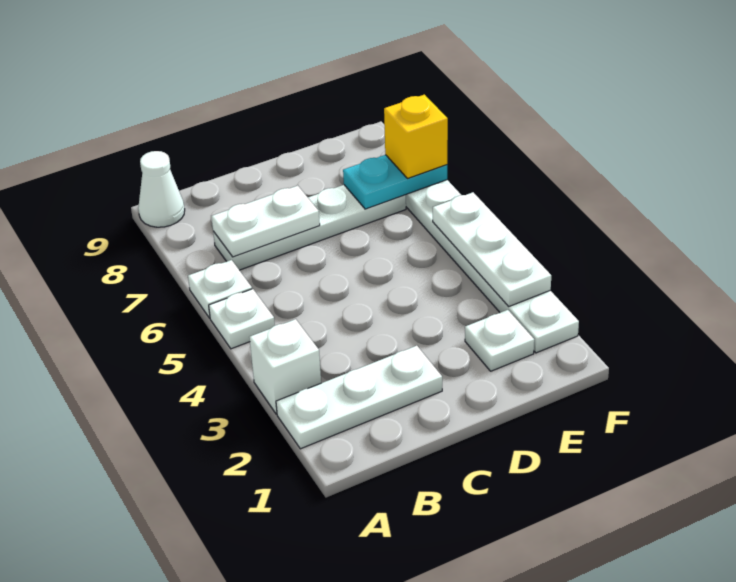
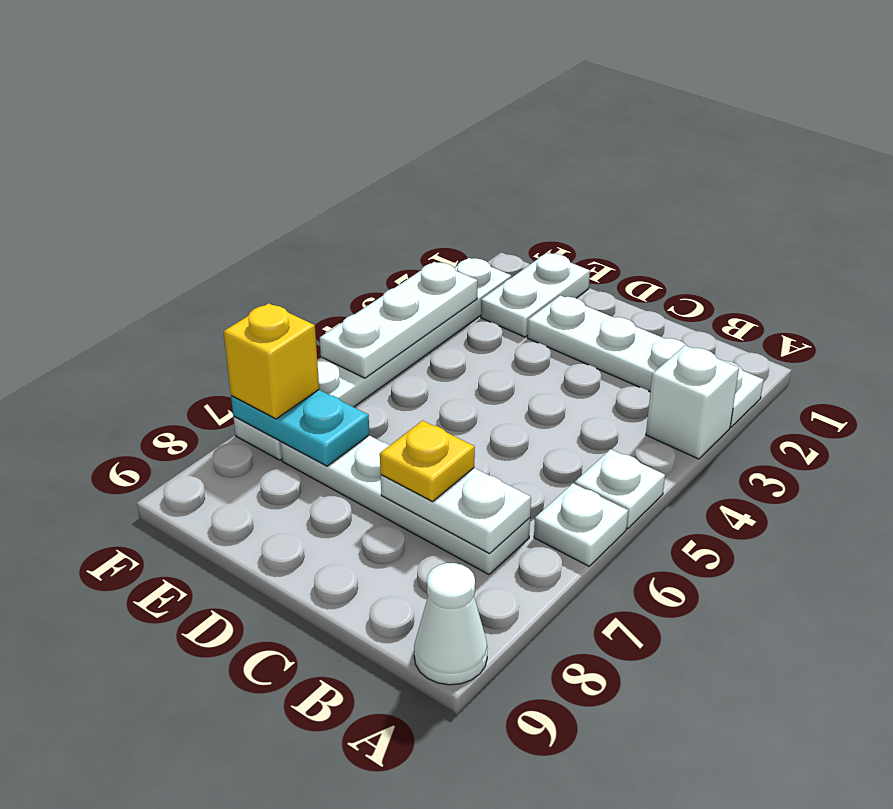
white plate A2:C2 level 1 -> white plate A2:D2 level 1
none -> yellow plate C7 level 3
white plate E2 level 1 -> white plate E1:E2 level 1

